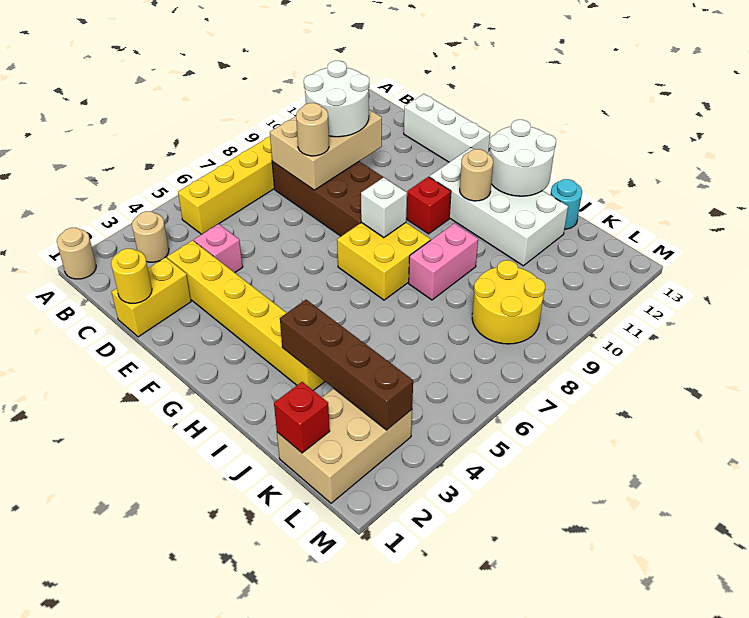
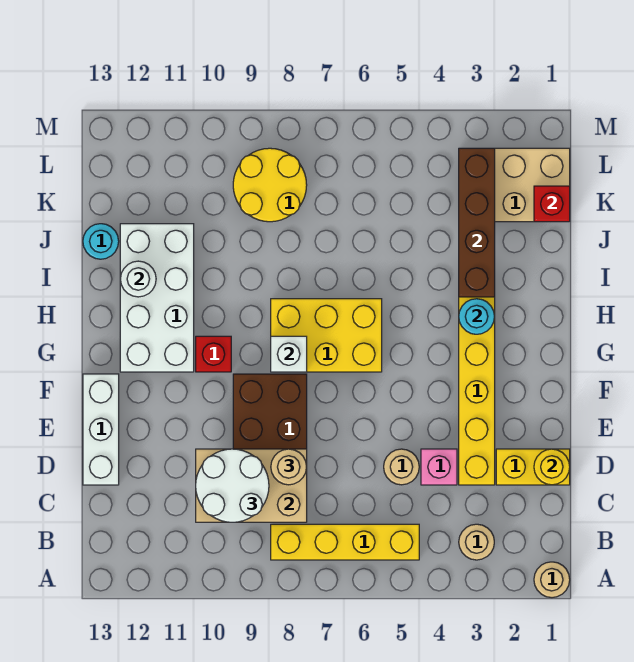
yellow brick G7:H8 level 1 -> yellow brick G6:H8 level 1
none -> cyan round brick H3 level 2
tan round brick H11 level 2 -> tan round brick D5 level 1
white round brick H12:I13 level 2 -> white round brick I12 level 2
pink brick I8:I9 level 1 -> none

